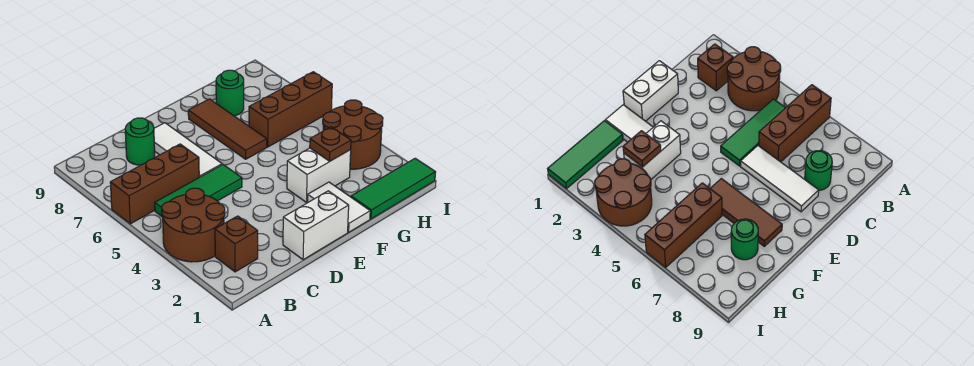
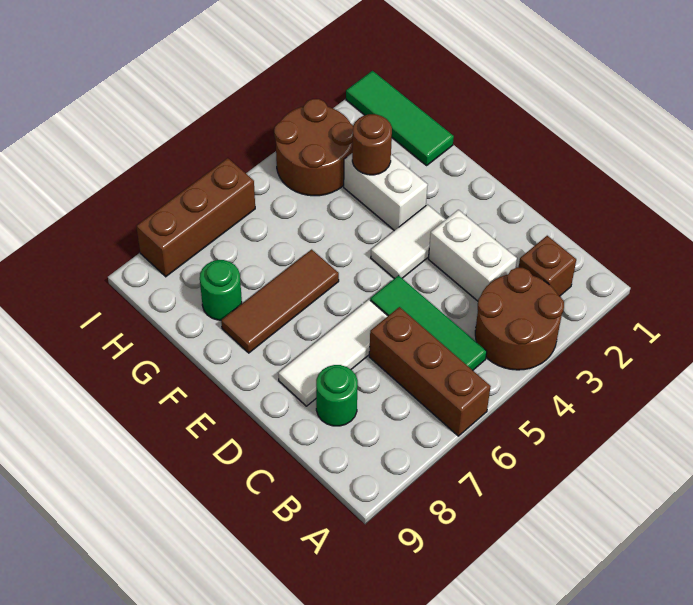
white brick D1:E1 level 1 -> white brick C3:D3 level 1
white tile F1:F2 level 1 -> white tile E3:E4 level 1
brown plate G3 level 2 -> brown round brick G3 level 2
brown brick G6:I6 level 1 -> brown brick I6:I8 level 1

